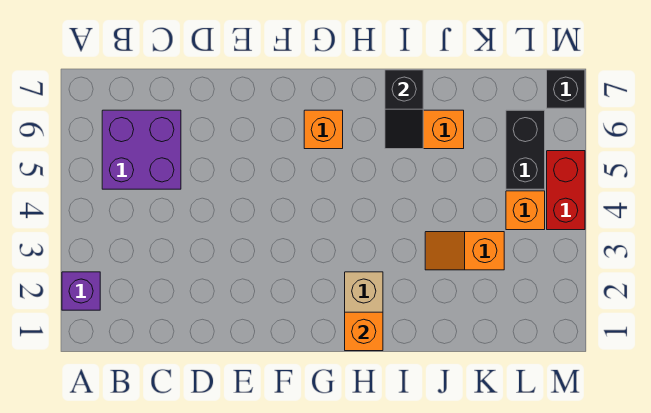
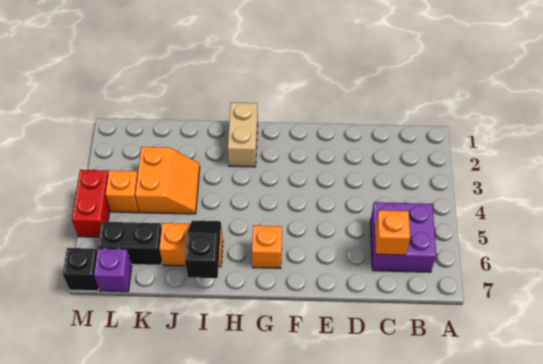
purple brick A2 level 1 -> purple brick L7 level 1
orange brick H1 level 2 -> orange brick C6 level 2
orange slope J3:K3 level 1 top K -> orange slope J3:K4 level 1 top K
black brick L5:L6 level 1 -> black brick K6:L6 level 1

